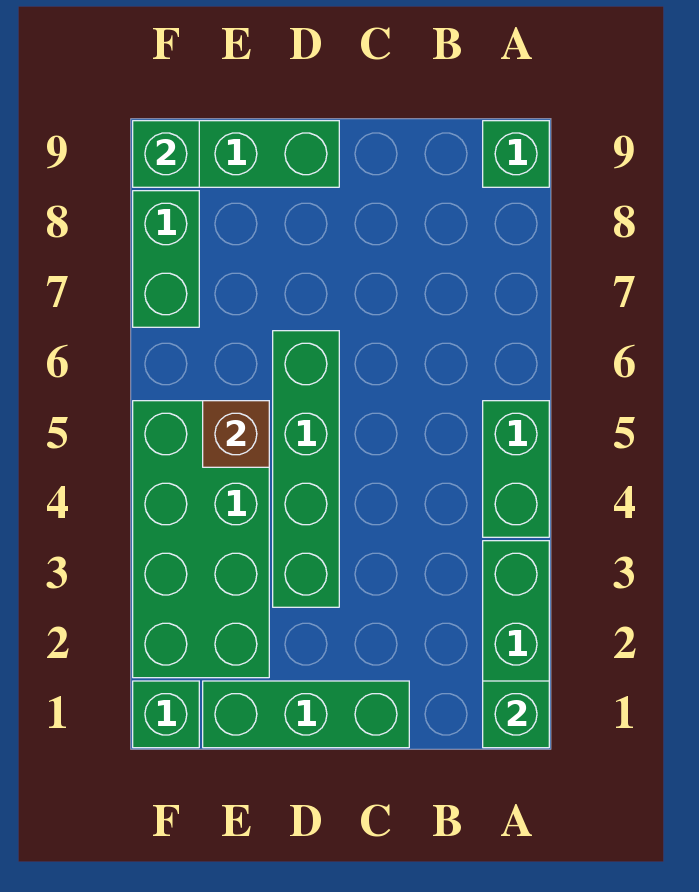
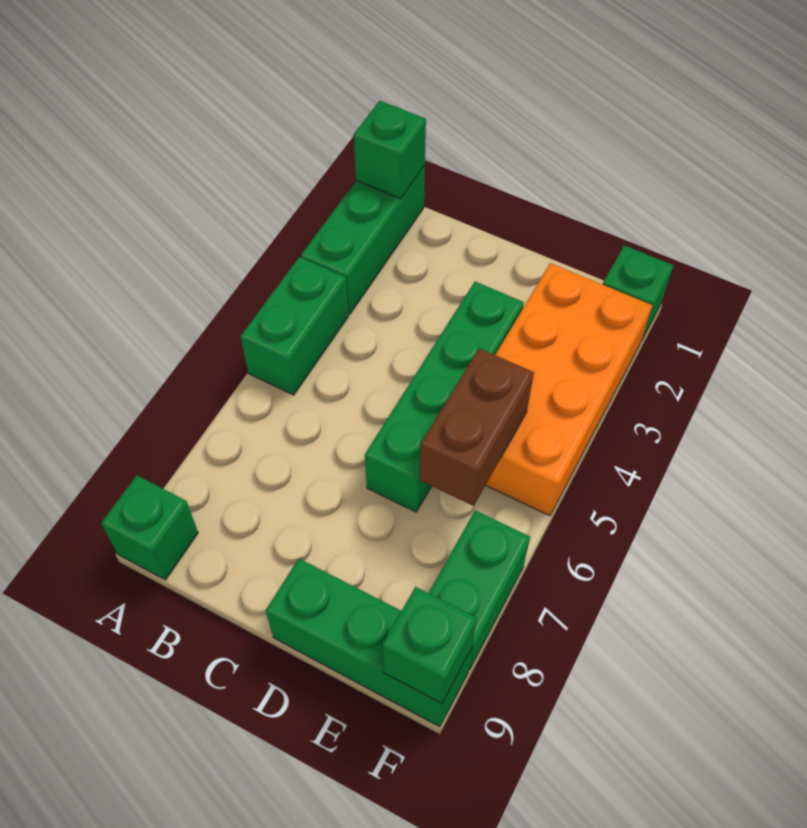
green brick C1:E1 level 1 -> none
green brick E2:F5 level 1 -> orange brick E2:F5 level 1
brown brick E5 level 2 -> brown brick E5:E6 level 2

